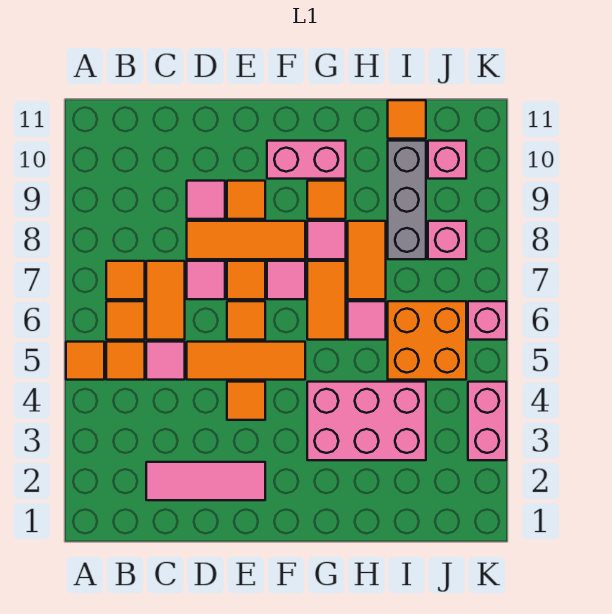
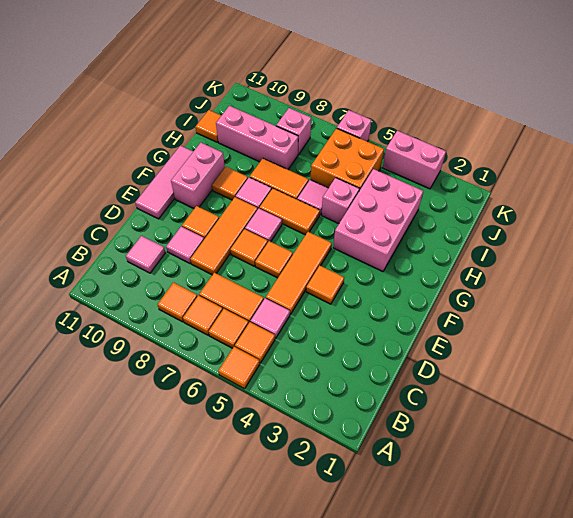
none -> orange tile B8 level 1
pink tile C2:E2 level 1 -> pink tile E11:G11 level 1
pink tile D7 level 1 -> pink tile C10 level 1
grey brick I8:I10 level 1 -> pink brick I8:I10 level 1
pink brick J10 level 1 -> pink brick H5 level 1

